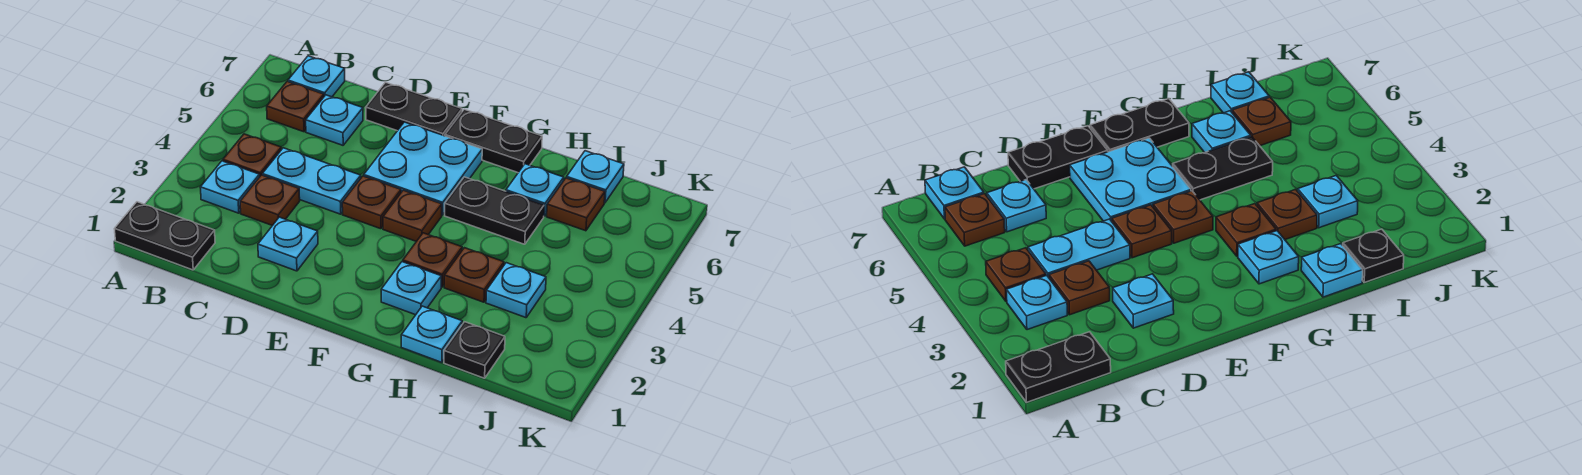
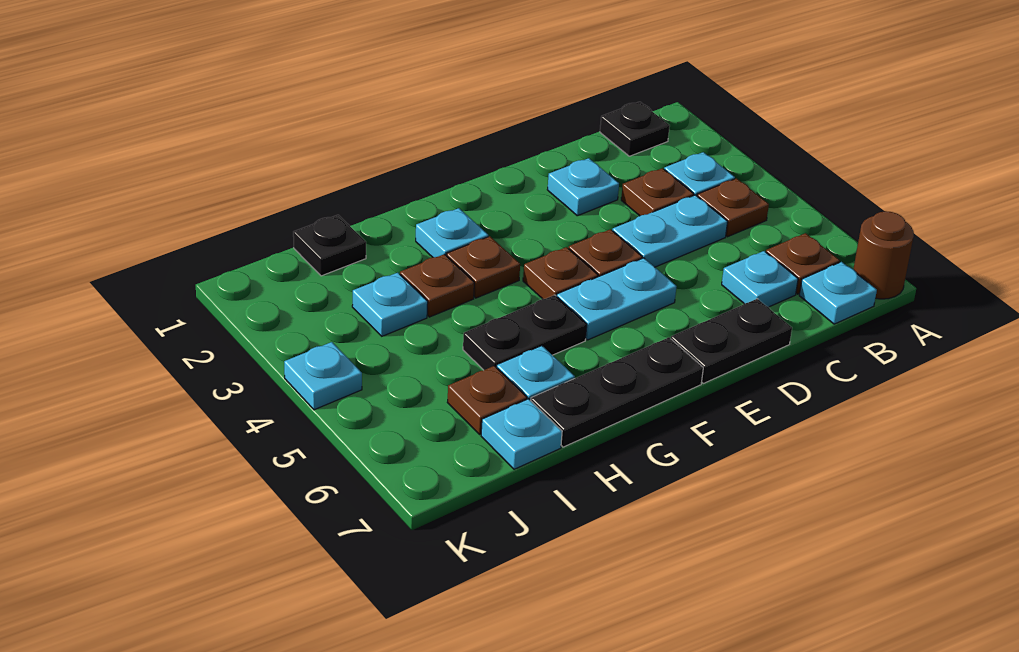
black plate A1:B1 level 1 -> black plate B1 level 1
none -> brown round brick A7 level 1
cyan plate E5:F6 level 1 -> cyan plate E5:F5 level 1
black plate F7:G7 level 1 -> black plate F7:H7 level 1
cyan plate H1 level 1 -> cyan plate K4 level 1

